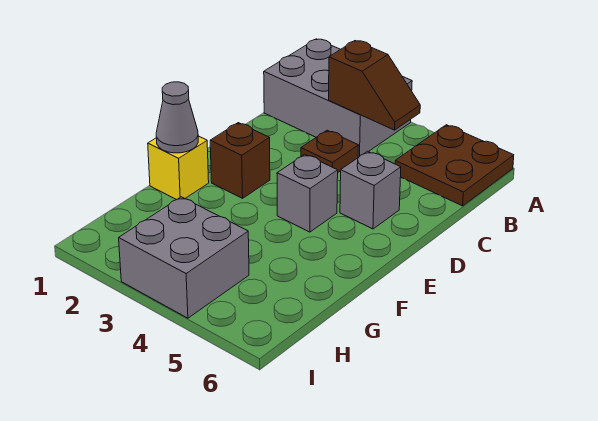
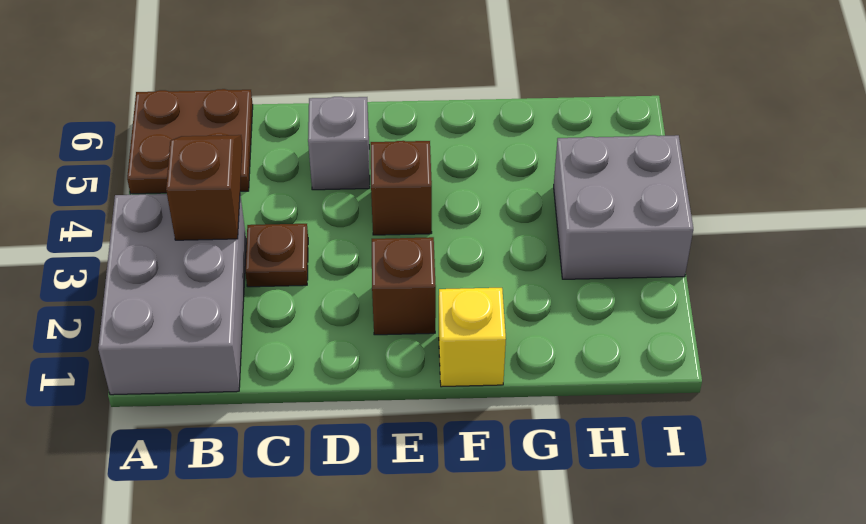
grey brick E4 level 1 -> brown brick E4 level 1
grey cone F1 level 2 -> none

